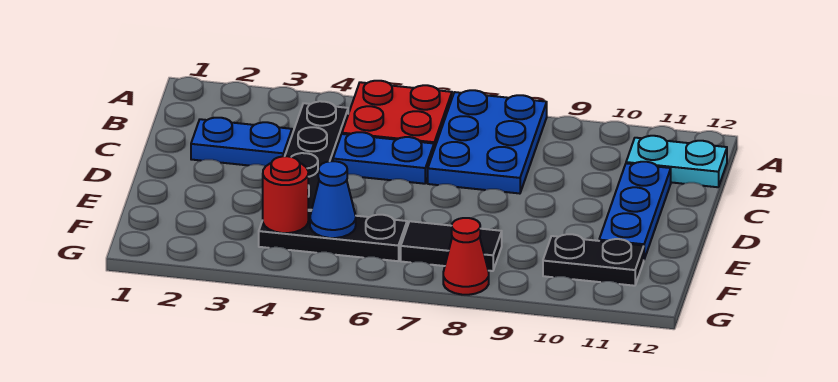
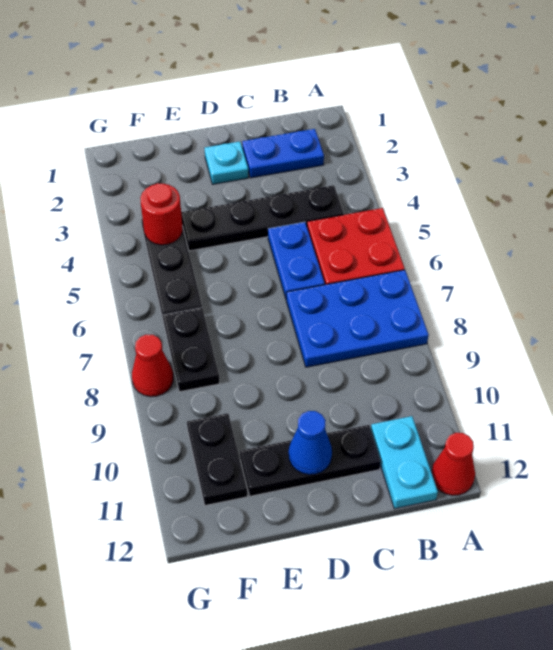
none -> red cone A12 level 1
blue plate C2:C3 level 1 -> blue plate B2:C2 level 1
blue plate C11:E11 level 1 -> black plate C11:E11 level 1
none -> cyan plate D2 level 1
blue cone F5 level 2 -> blue cone D11 level 2
black tile F7:F8 level 1 -> black plate F7:F8 level 1

